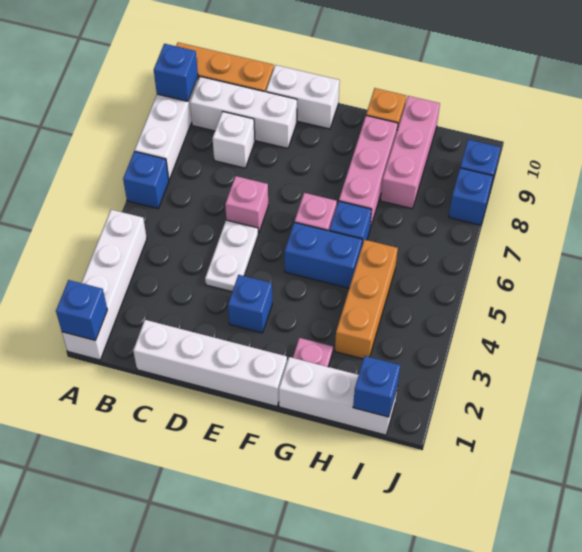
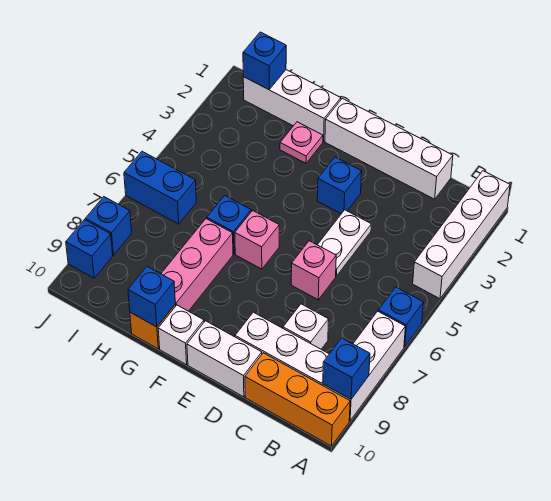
blue brick A1 level 2 -> blue brick G10 level 2
blue brick F5:G5 level 1 -> blue brick I6:J6 level 1
none -> white brick F10 level 1
orange brick H3:H5 level 1 -> none
pink brick H8:H10 level 1 -> none

